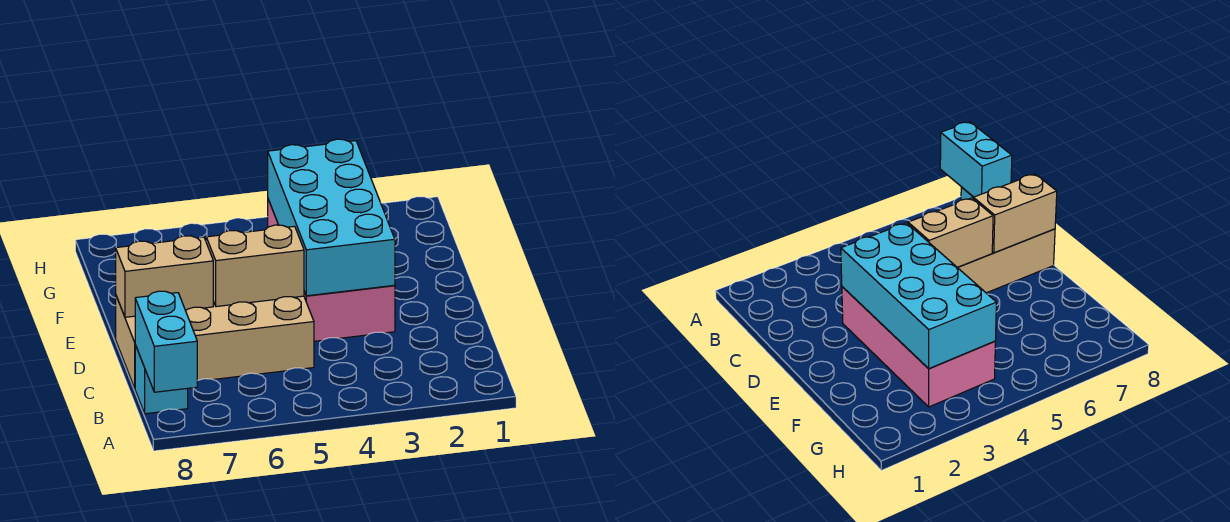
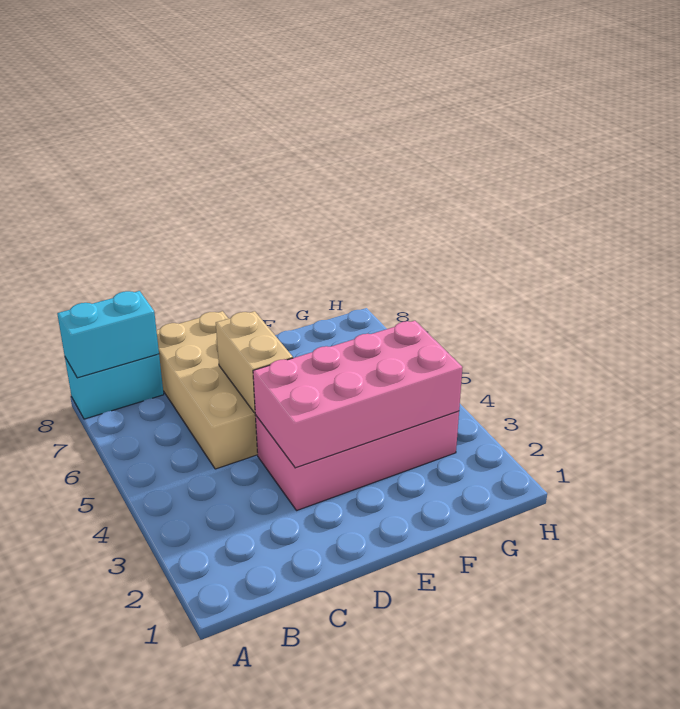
cyan brick B8 level 1 -> cyan brick A8:B8 level 1
cyan brick D3:G4 level 2 -> pink brick D3:G4 level 2
tan brick D7:D8 level 2 -> none

